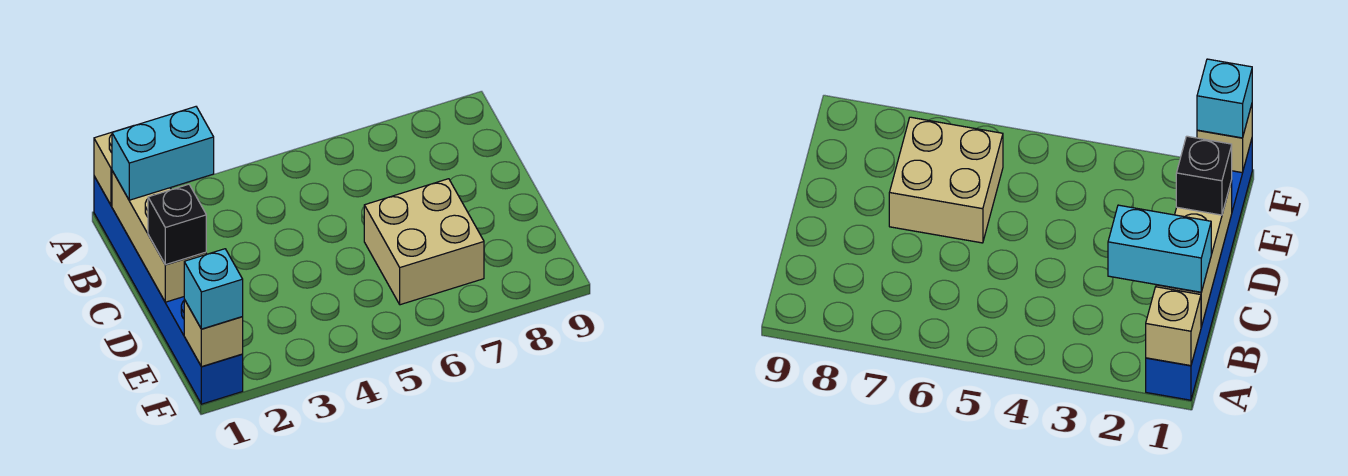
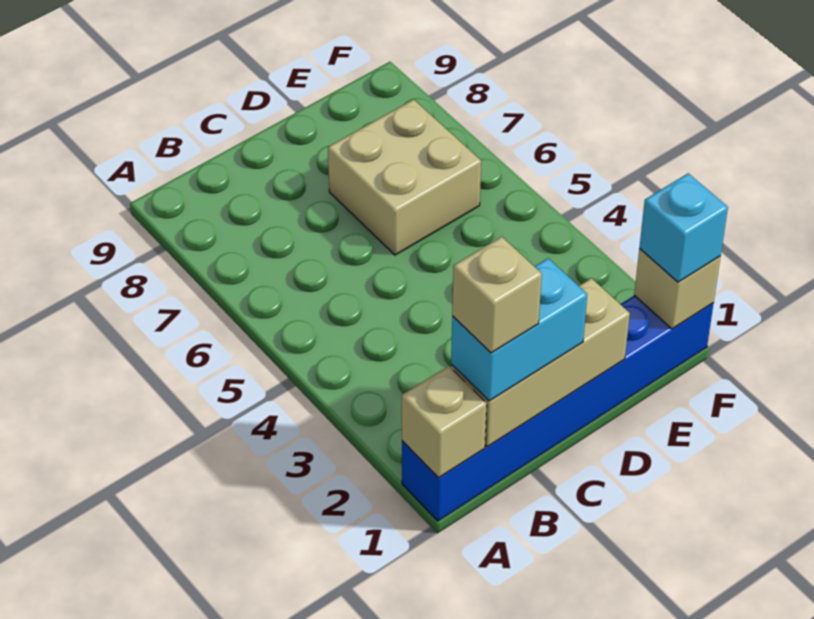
cyan brick B1:B2 level 3 -> cyan brick B1:C1 level 3
none -> tan brick B1 level 4
black brick D1 level 3 -> none

